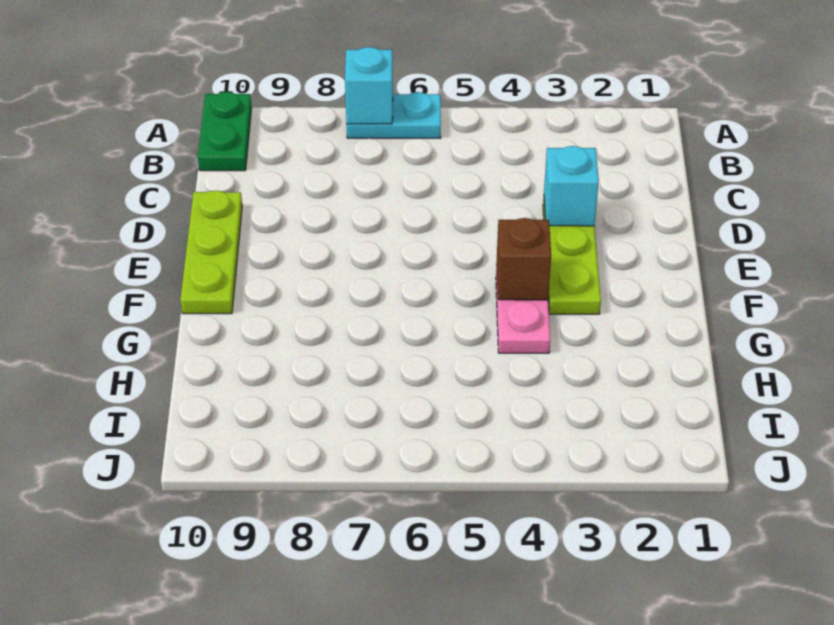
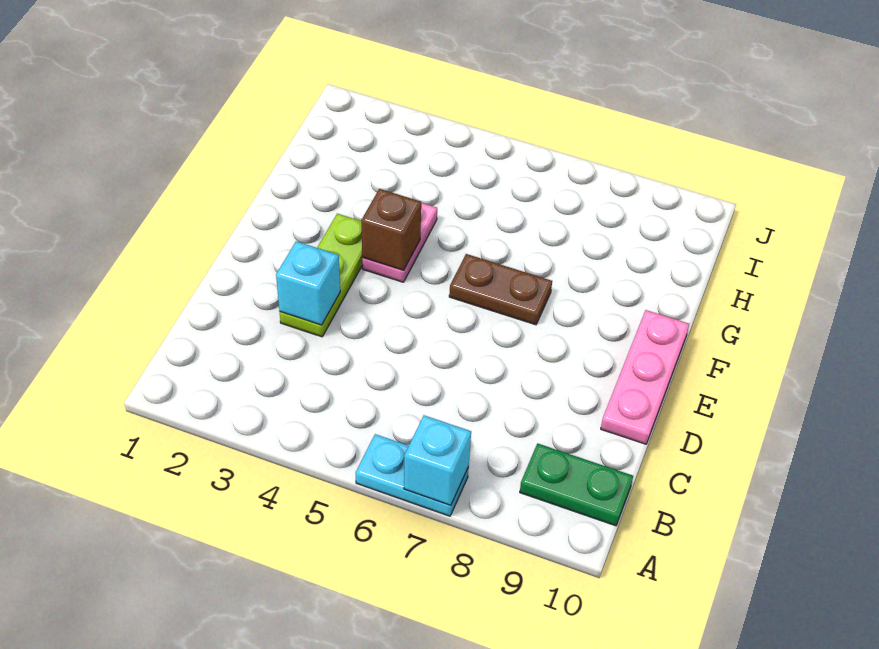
green plate A10:B10 level 1 -> green plate B9:B10 level 1
lime plate D10:F10 level 1 -> pink plate D10:F10 level 1
none -> brown plate F6:F7 level 1

